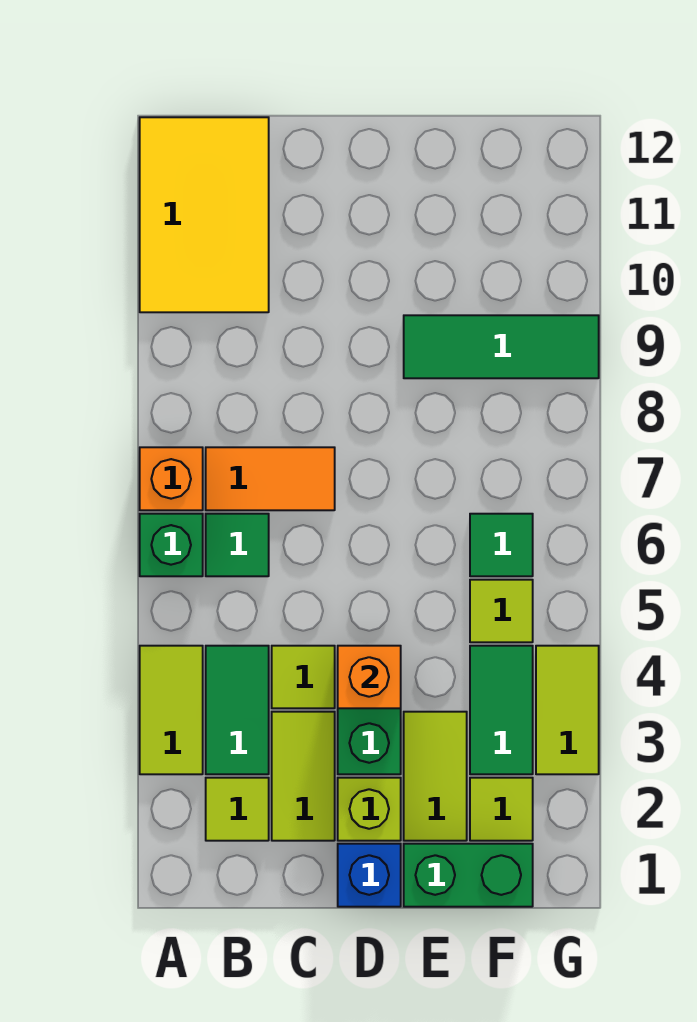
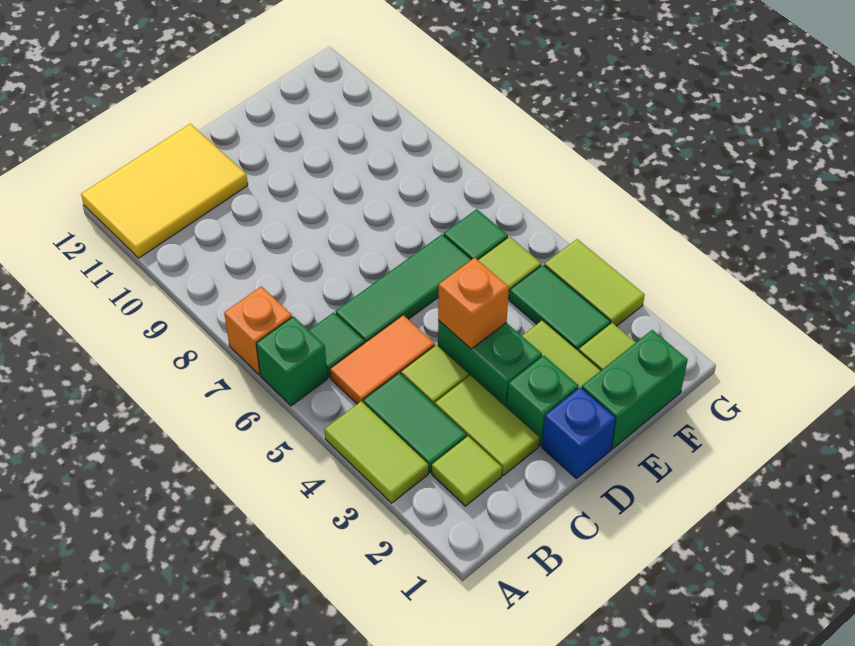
yellow tile A10:B12 level 1 -> yellow tile A11:C12 level 1
orange tile B7:C7 level 1 -> orange tile B5:C5 level 1
lime brick D2 level 1 -> green brick D2 level 1
green tile E9:G9 level 1 -> green tile C6:E6 level 1

